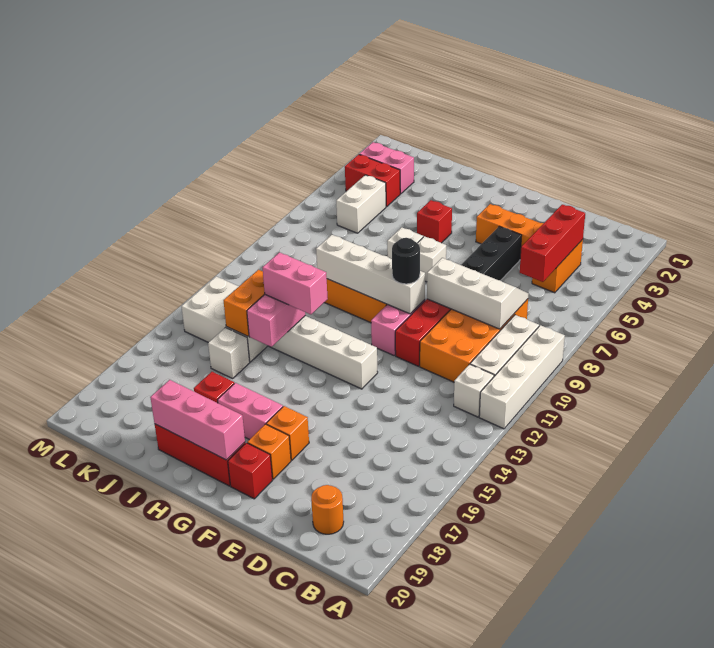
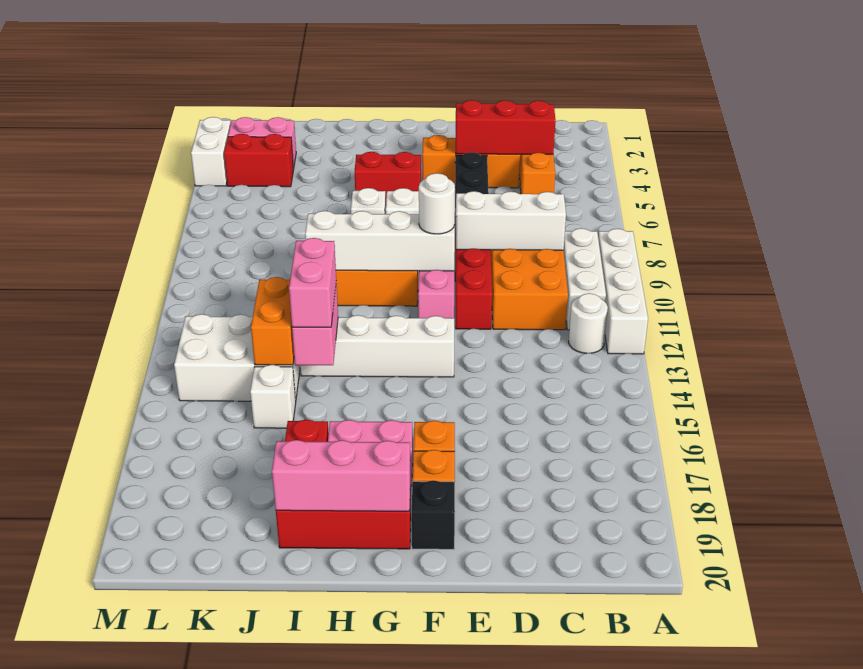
white brick B12 level 1 -> white round brick B12 level 1
red brick C4:C6 level 2 -> red brick C4:E4 level 2
orange round brick C19 level 1 -> none
black round brick F10 level 3 -> white round brick F10 level 3
red brick F19 level 1 -> black brick F19 level 1
red brick H5 level 1 -> red brick G5:H5 level 1
pink brick H13:I13 level 3 -> pink brick I13:I14 level 3
white brick K5:K6 level 1 -> white brick M3:M4 level 1

